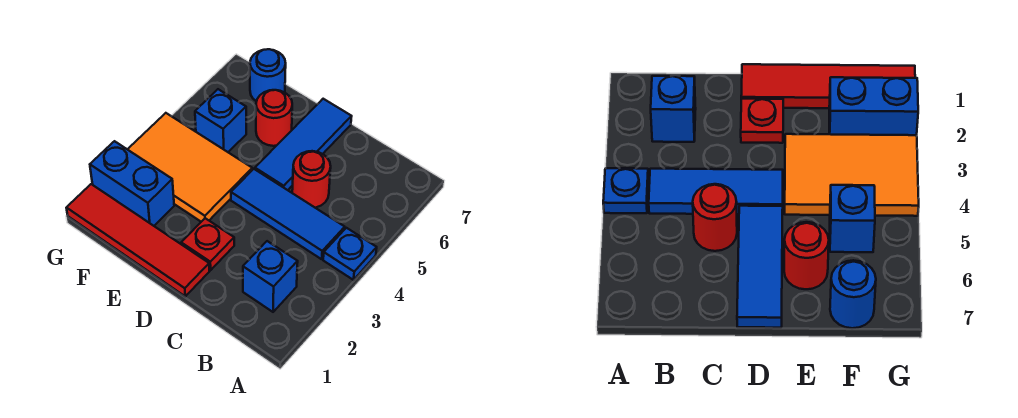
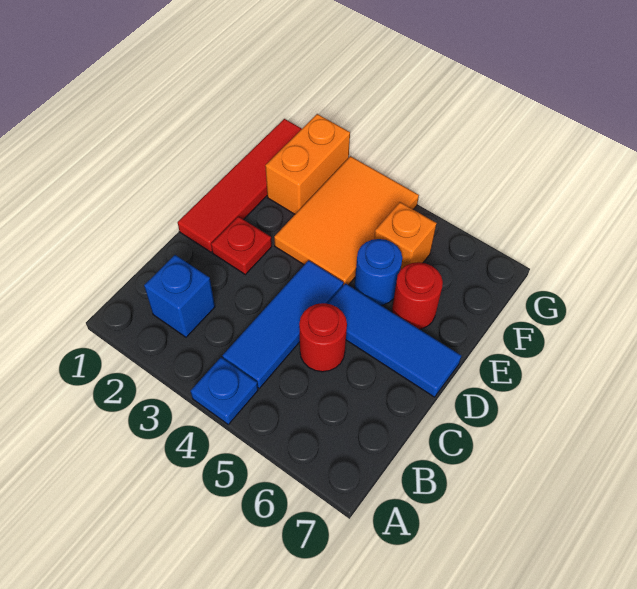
blue brick F2:G2 level 1 -> orange brick F2:G2 level 1
blue brick F5 level 1 -> orange brick F5 level 1
blue round brick F7 level 1 -> blue round brick E5 level 1

